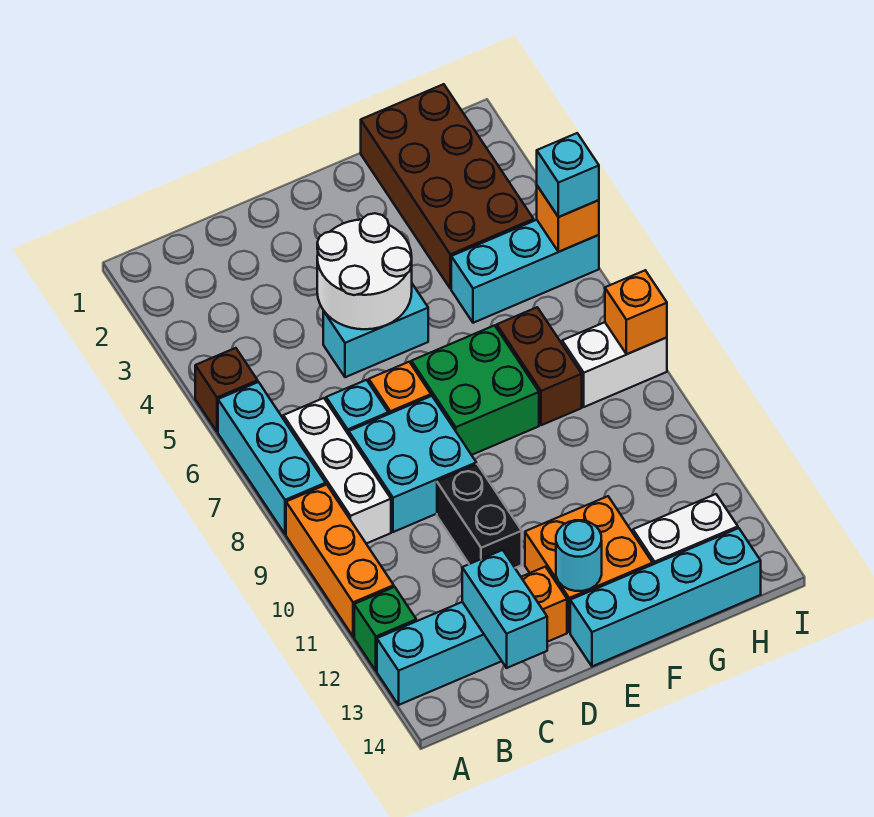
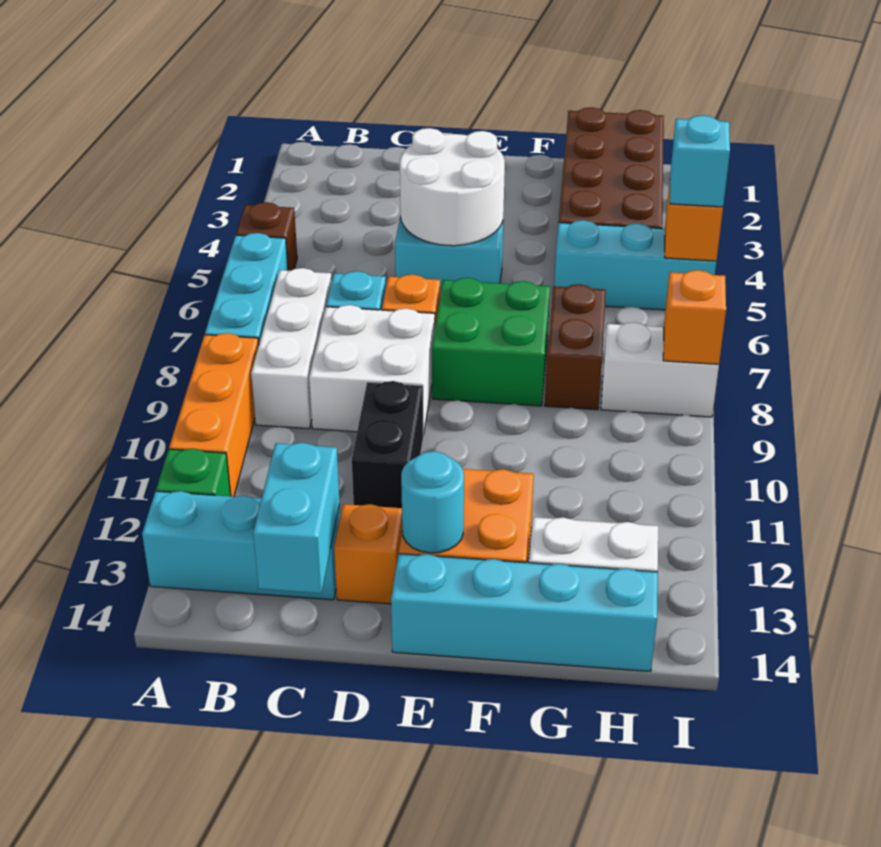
cyan brick C8:D9 level 1 -> white brick C8:D9 level 1

